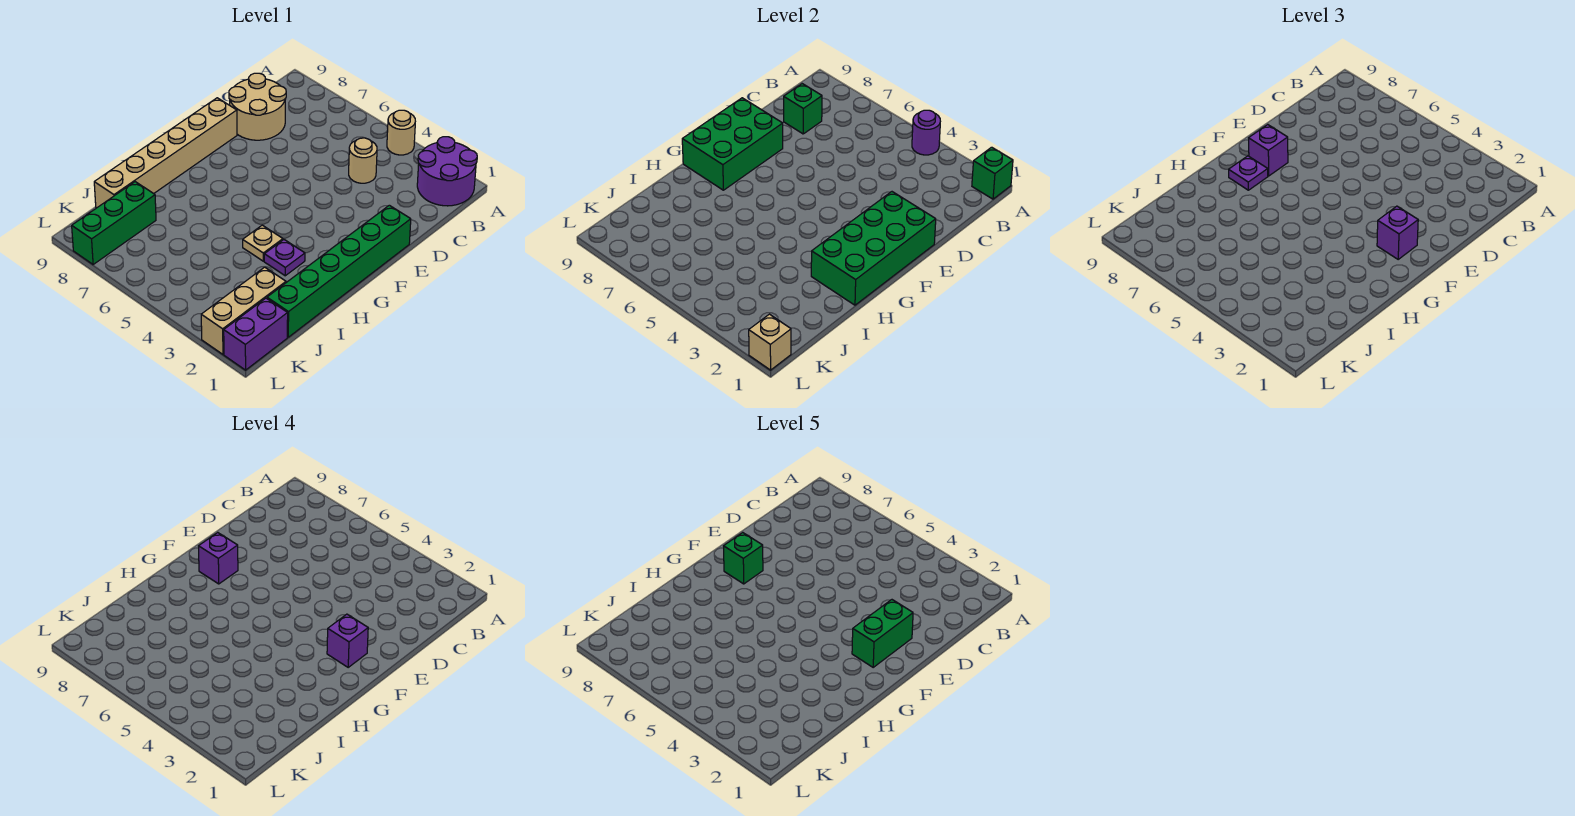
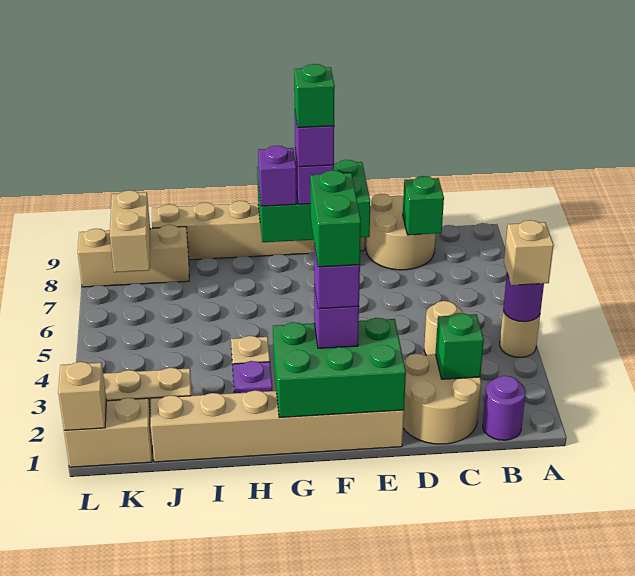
purple round brick A1:B2 level 1 -> purple round brick B1 level 1
green brick A1 level 2 -> green brick C2 level 2
none -> tan brick A4 level 3
none -> tan round brick C1:D2 level 1
green brick E1:J1 level 1 -> tan brick E1:J1 level 1
green brick E1:H2 level 2 -> green brick E1:G2 level 2
green brick E2:F2 level 5 -> green brick F2:F3 level 5
purple plate G8 level 3 -> purple brick G8 level 3
green brick J8:L8 level 1 -> tan brick J8:L8 level 1
purple brick K1:L1 level 1 -> tan brick K1:L1 level 1
none -> tan brick K7:K8 level 2

